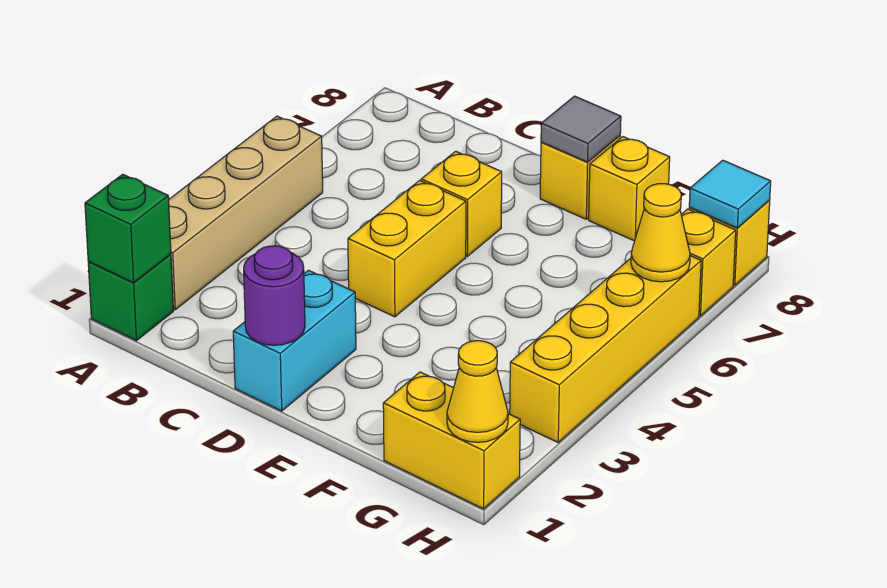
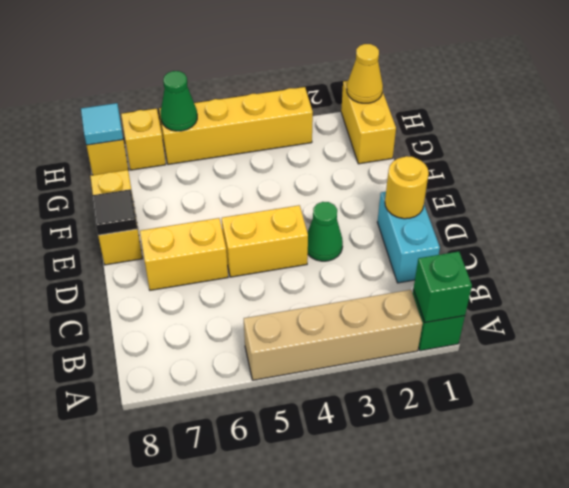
cyan brick D1:D2 level 1 -> cyan brick C1:D1 level 1
purple round brick D1 level 2 -> yellow round brick D1 level 2
none -> green cone D3 level 1
yellow brick D6 level 1 -> yellow brick D6:D7 level 1
grey tile E8 level 2 -> black tile E8 level 2
yellow cone H6 level 2 -> green cone H6 level 2

